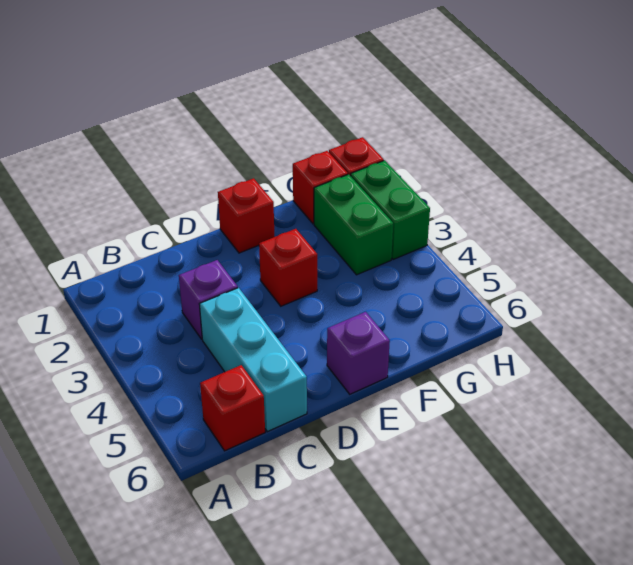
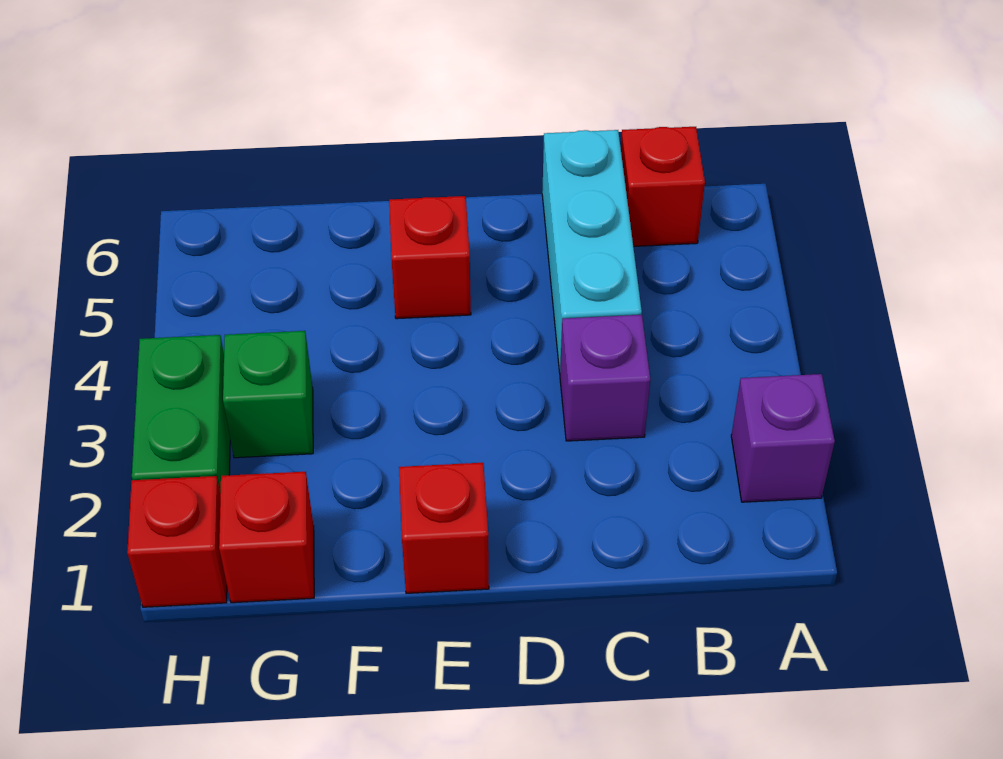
red brick E3 level 1 -> red brick E5 level 1
purple brick E6 level 1 -> purple brick A2 level 1
green brick G2:G3 level 1 -> green brick G3 level 1

